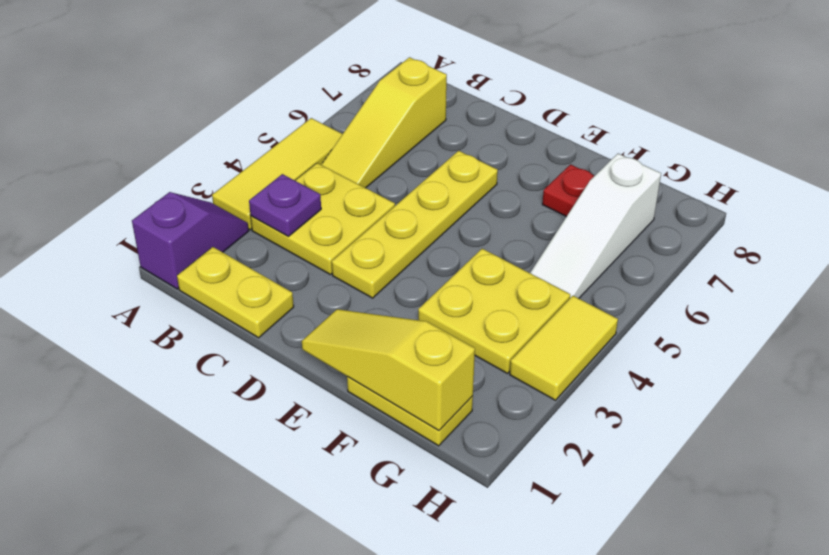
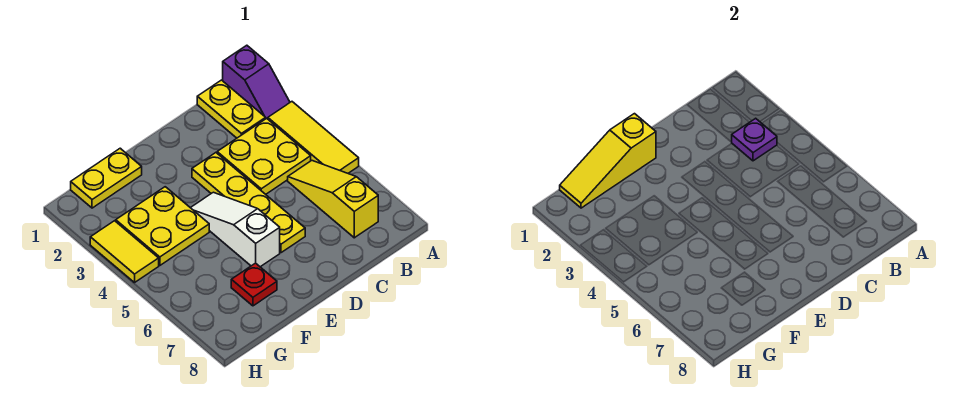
yellow plate B1:C1 level 1 -> yellow plate B1:B2 level 1
yellow slope E1:G1 level 2 top G -> yellow slope E1:G1 level 2 top E
white slope G5:G7 level 1 top 7 -> white slope E4:E6 level 1 top 6

